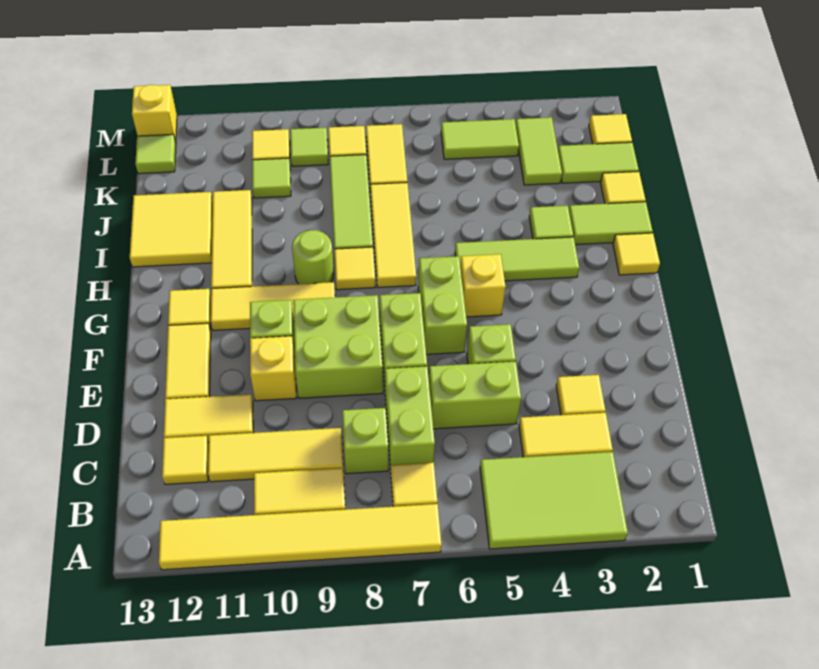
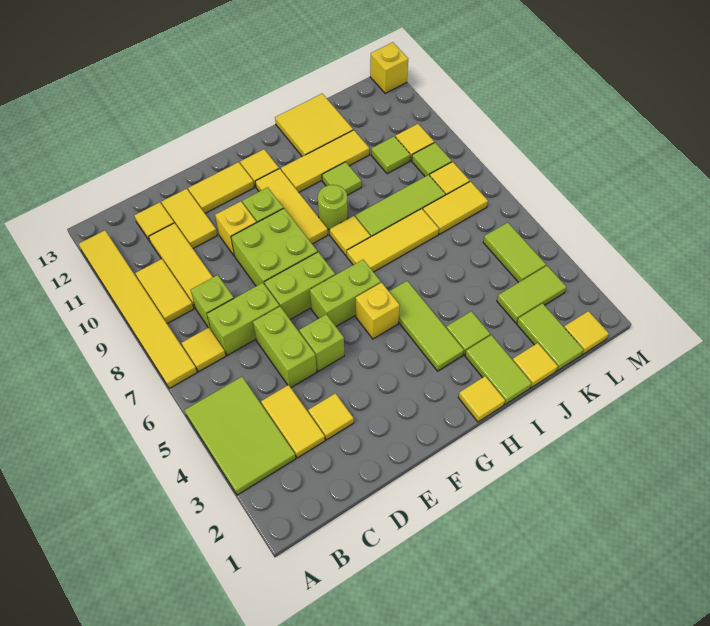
lime tile L13 level 1 -> lime tile I10 level 1

